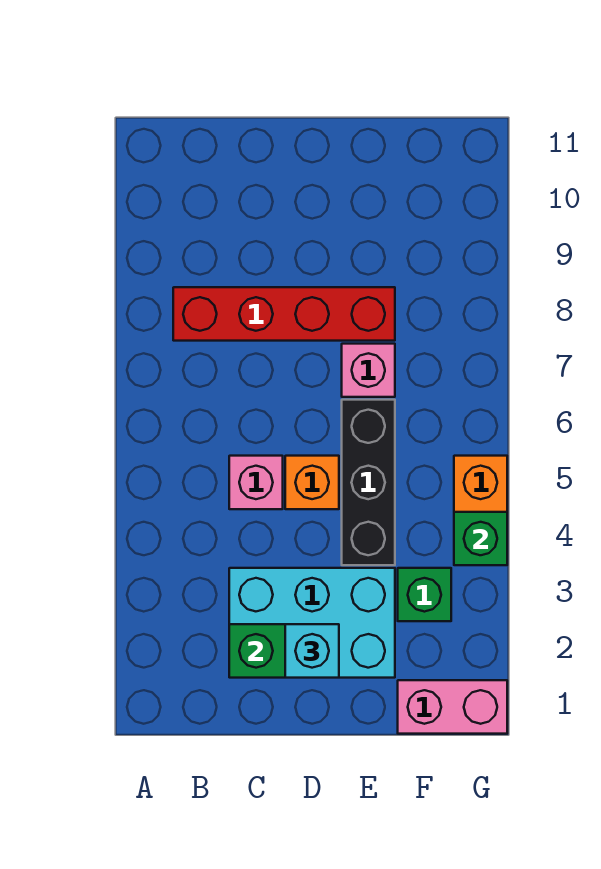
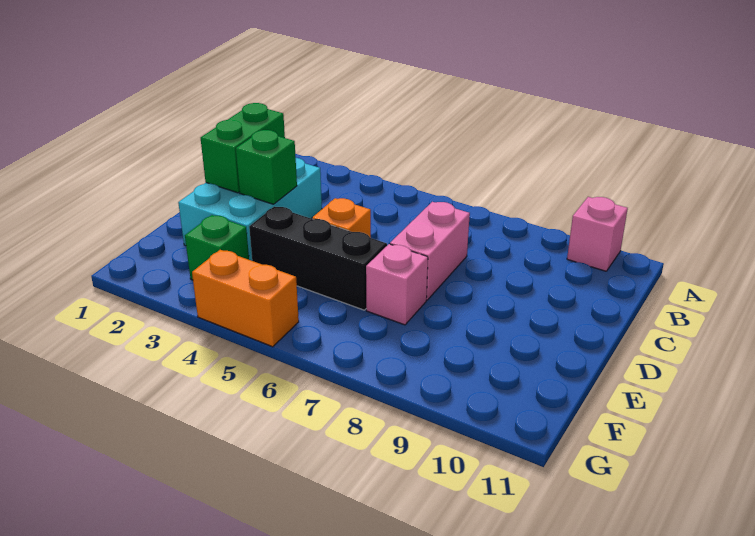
red brick B8:E8 level 1 -> none
pink brick C5 level 1 -> pink brick A10 level 1
cyan brick D2 level 3 -> none
pink brick F1:G1 level 1 -> pink brick C7:D7 level 1
green brick G4 level 2 -> green brick D3 level 2

